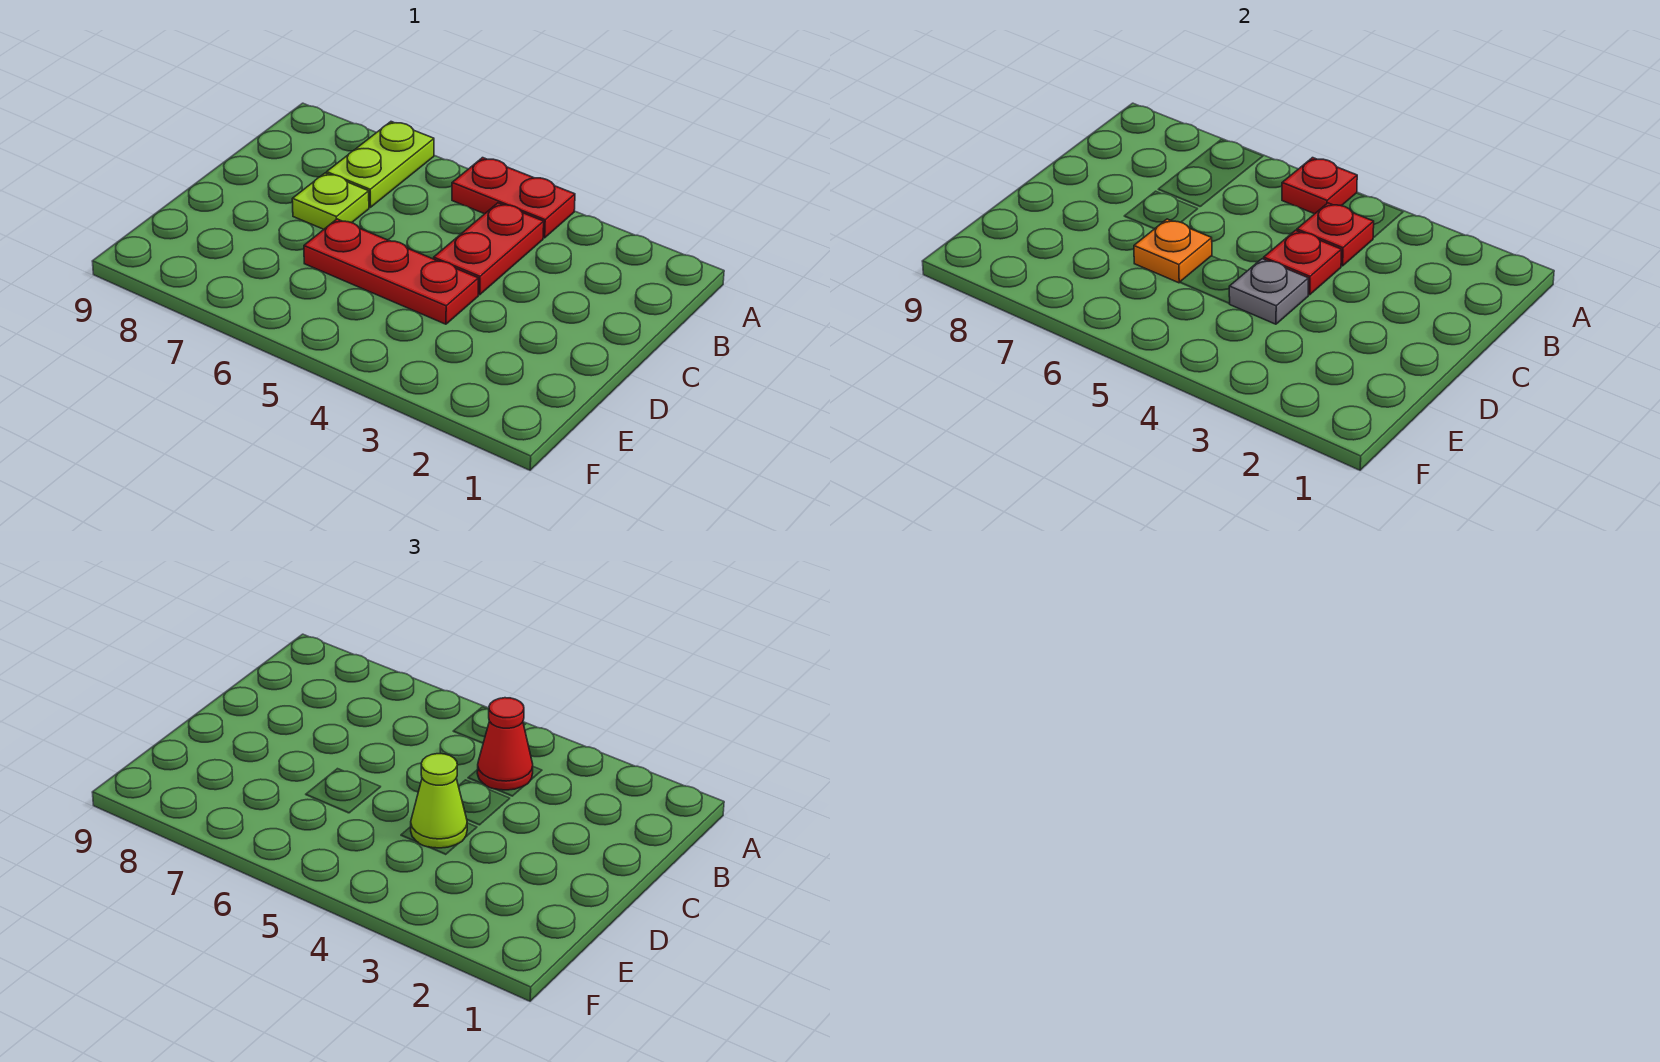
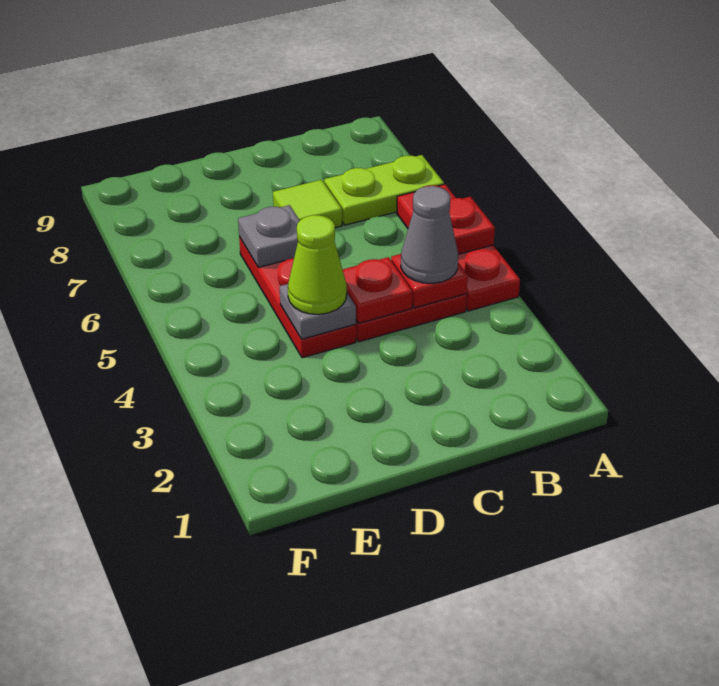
red plate A4:A5 level 1 -> red plate A4:A6 level 1
red cone B4 level 3 -> grey cone B4 level 3
lime plate C7 level 1 -> lime tile C7 level 1
orange plate D6 level 2 -> grey plate D6 level 2

